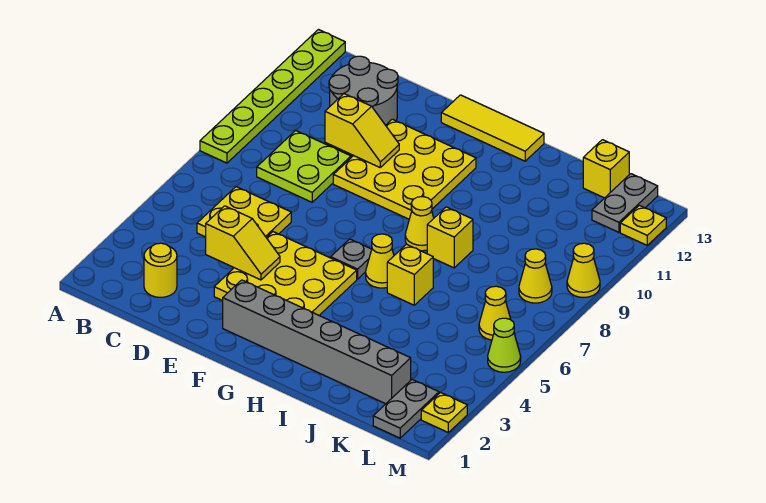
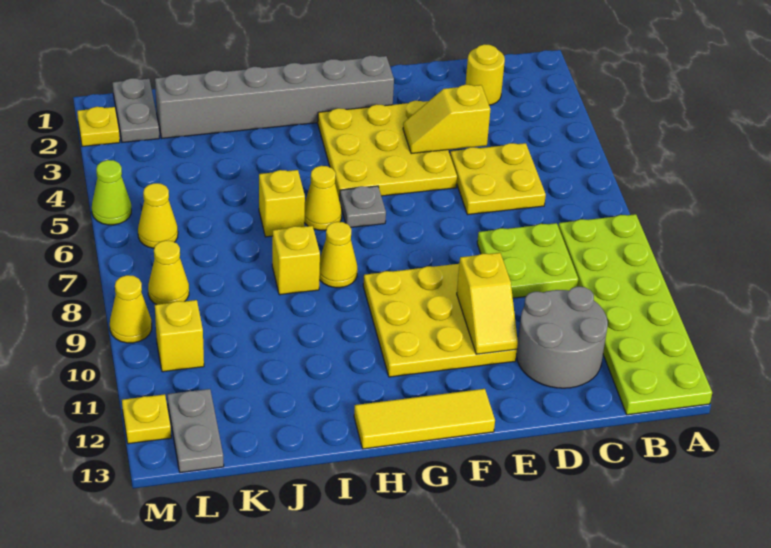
lime plate A8:A13 level 1 -> lime plate A8:B13 level 1
yellow slope D10:E10 level 2 top D -> yellow slope E10:E11 level 2 top 10
yellow brick K13 level 1 -> yellow brick L10 level 1

